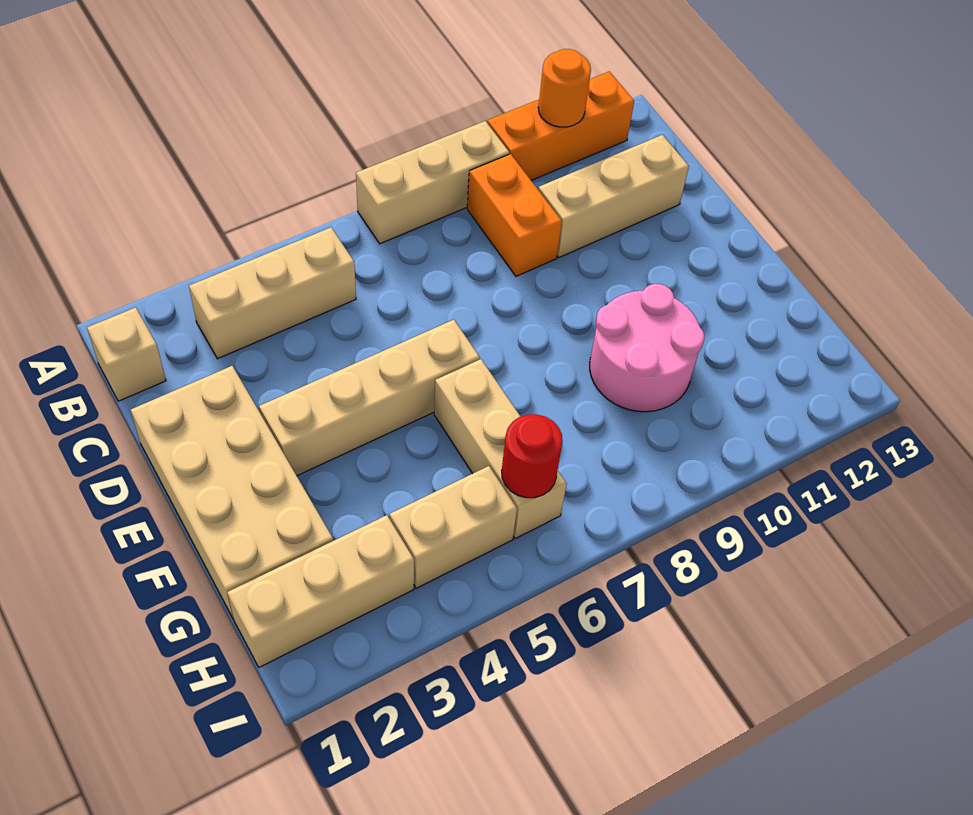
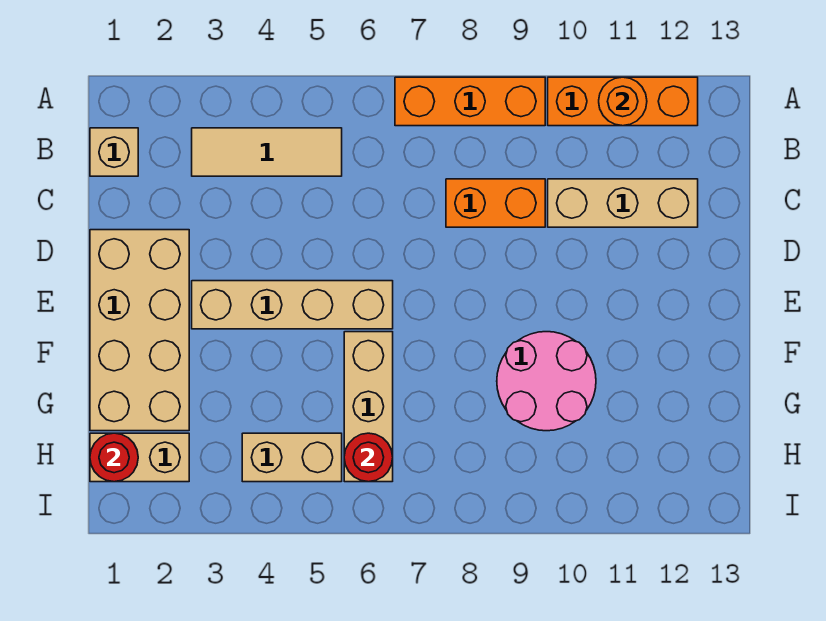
tan brick A7:A9 level 1 -> orange brick A7:A9 level 1
tan brick B3:B5 level 1 -> tan tile B3:B5 level 1
orange brick B9:C9 level 1 -> orange brick C8:C9 level 1
tan brick H1:H3 level 1 -> tan brick H1:H2 level 1
none -> red round brick H1 level 2

